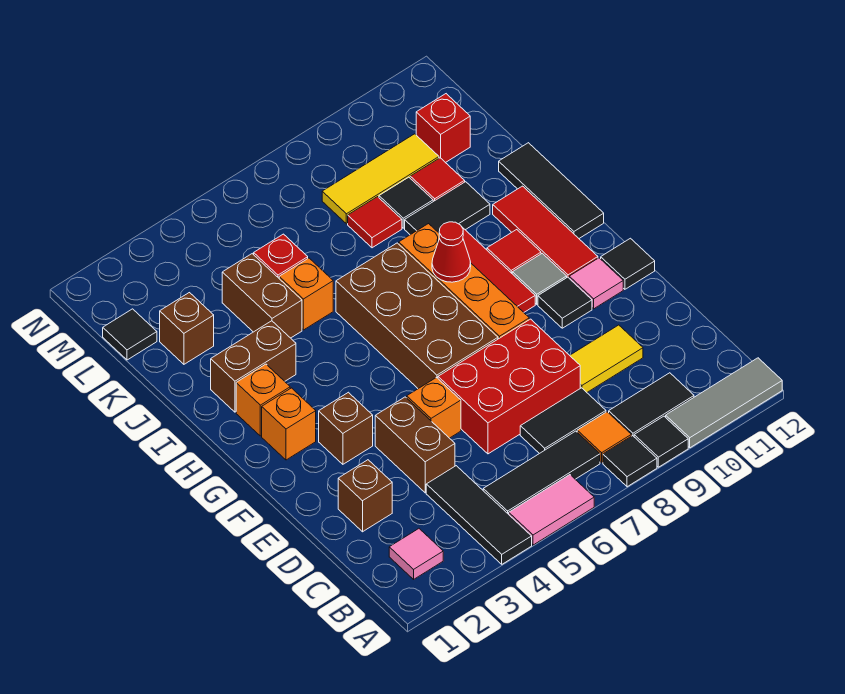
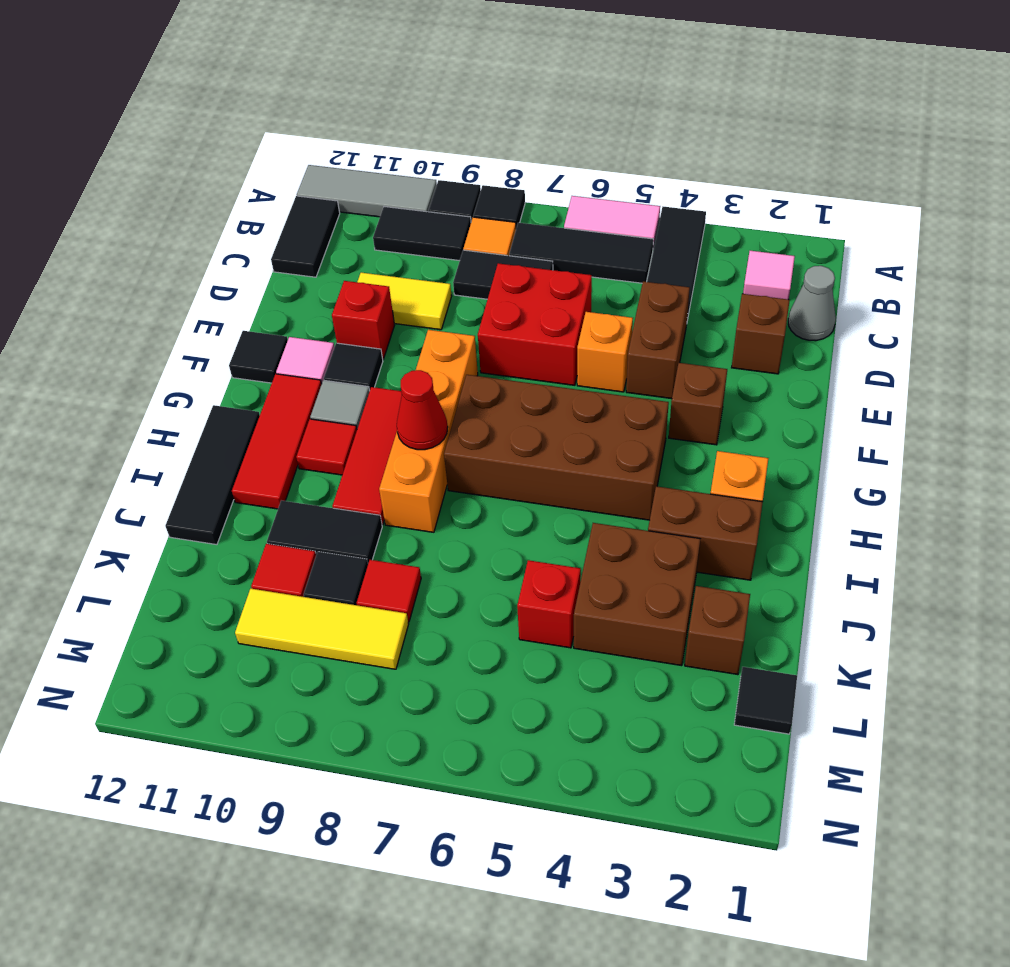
none -> black tile B12:C12 level 1
none -> grey cone C1 level 1
red brick D6:E8 level 1 -> red brick D6:E7 level 1
brown brick F6:I7 level 1 -> brown brick G4:H7 level 1
orange brick G2 level 1 -> none
brown brick J4:K4 level 1 -> brown brick J3:K4 level 1
orange brick J5 level 1 -> none
red brick L11 level 1 -> red brick E10 level 1

